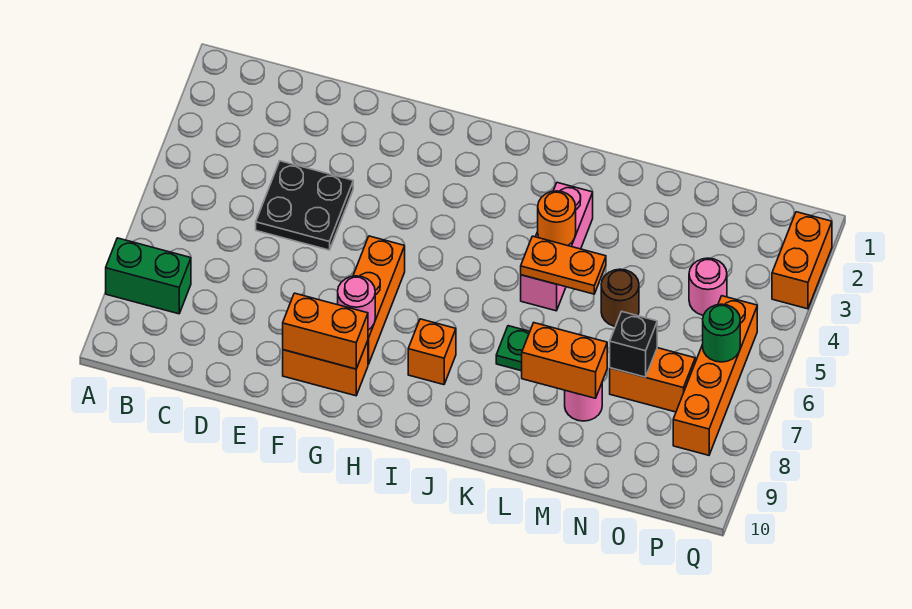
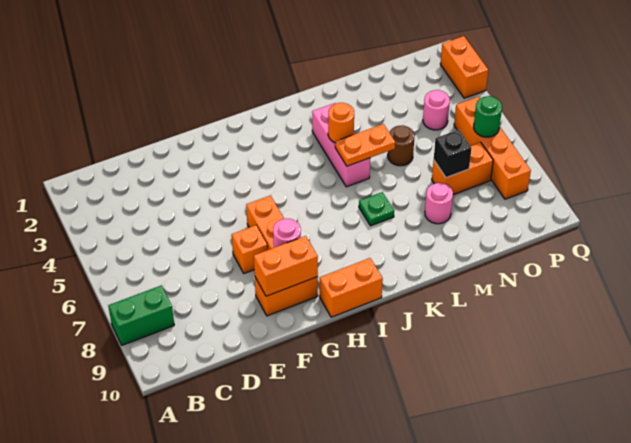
black plate D4:E5 level 1 -> none
orange brick I8 level 1 -> orange brick F7 level 1
orange brick L8:M8 level 2 -> orange brick H10:I10 level 1

